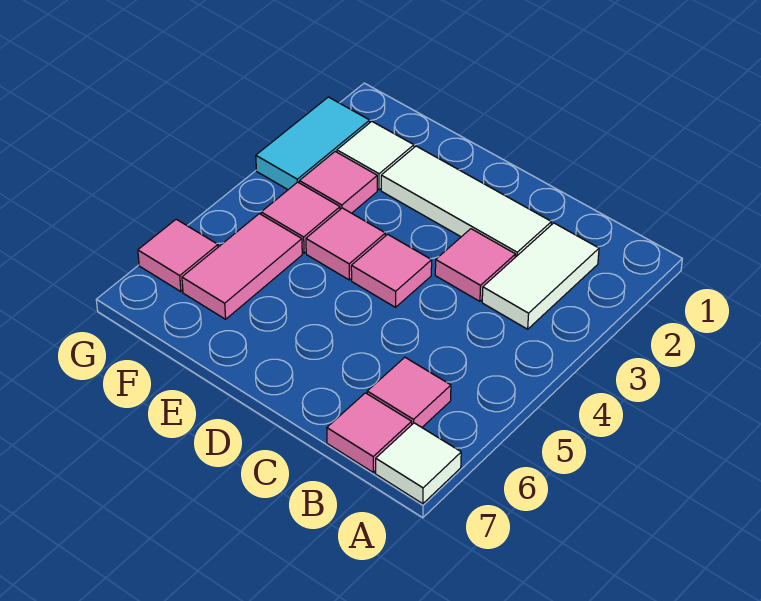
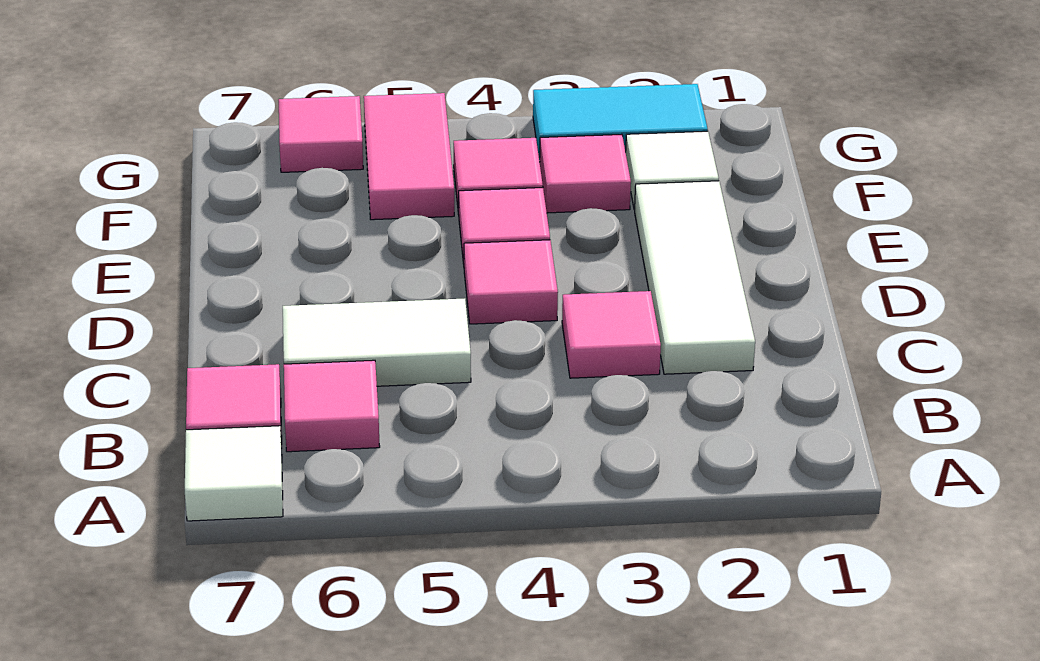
white tile B2:B3 level 1 -> white tile C5:C6 level 1
pink tile F5:F6 level 1 -> pink tile F5:G5 level 1

